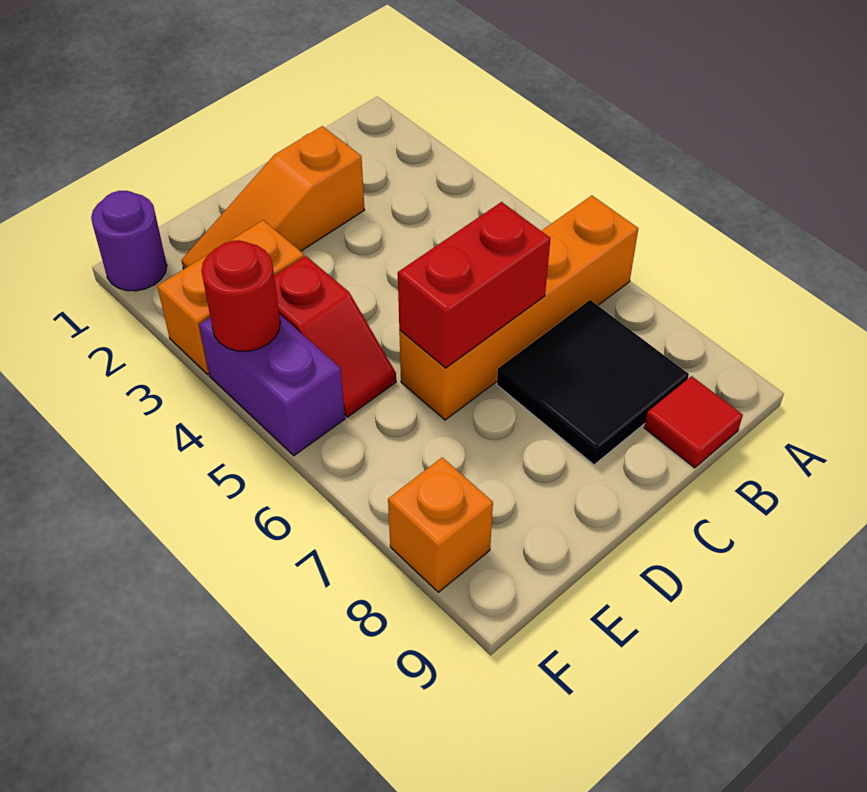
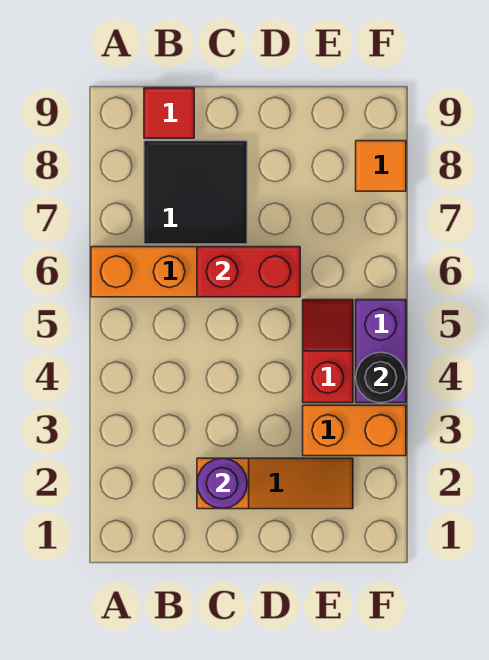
purple round brick F1 level 1 -> purple round brick C2 level 2
red round brick F4 level 2 -> black round brick F4 level 2
orange brick F8 level 1 -> orange tile F8 level 1

